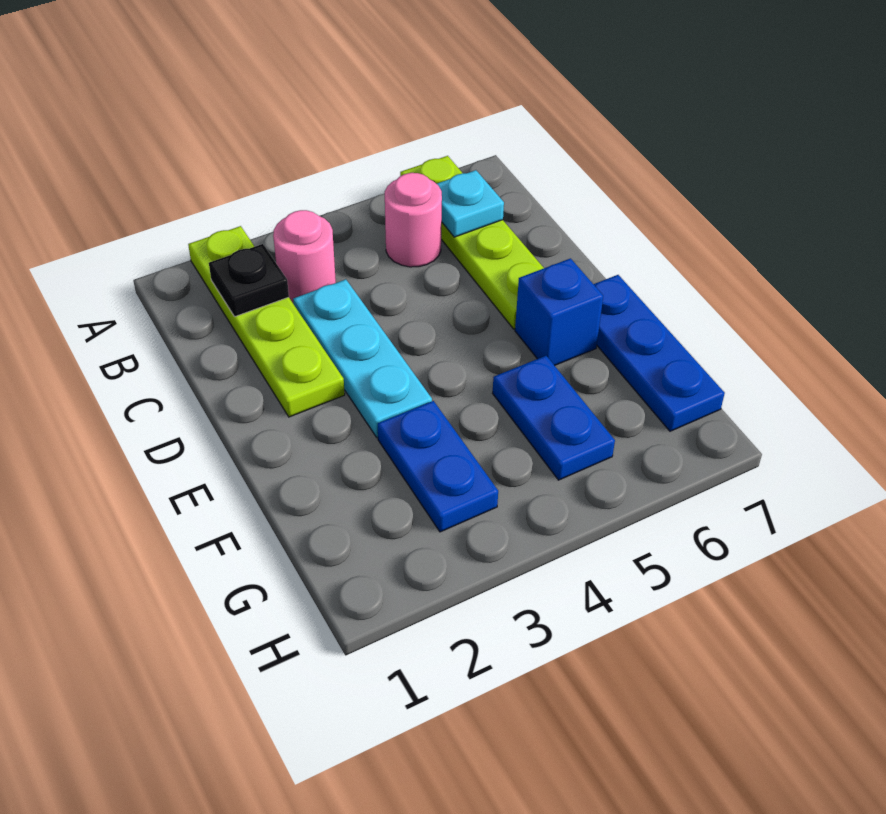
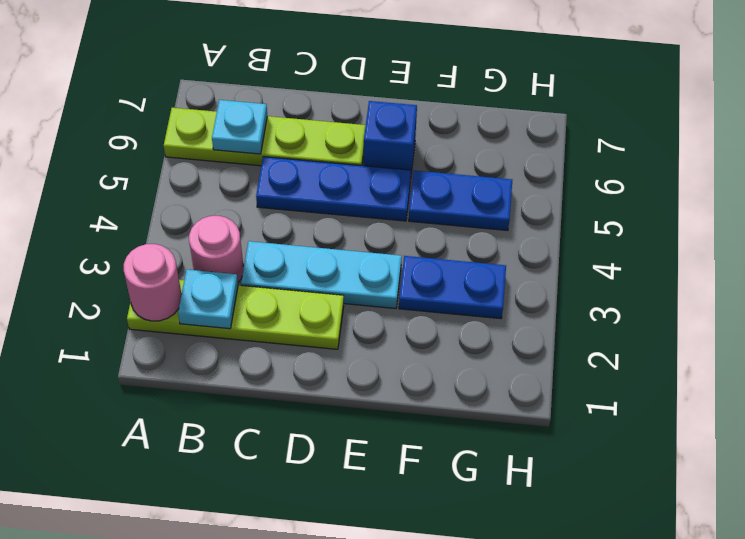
black plate B2 level 2 -> cyan plate B2 level 2
pink round brick B5 level 1 -> pink round brick A2 level 2
blue plate E7:G7 level 1 -> blue plate C5:E5 level 1

